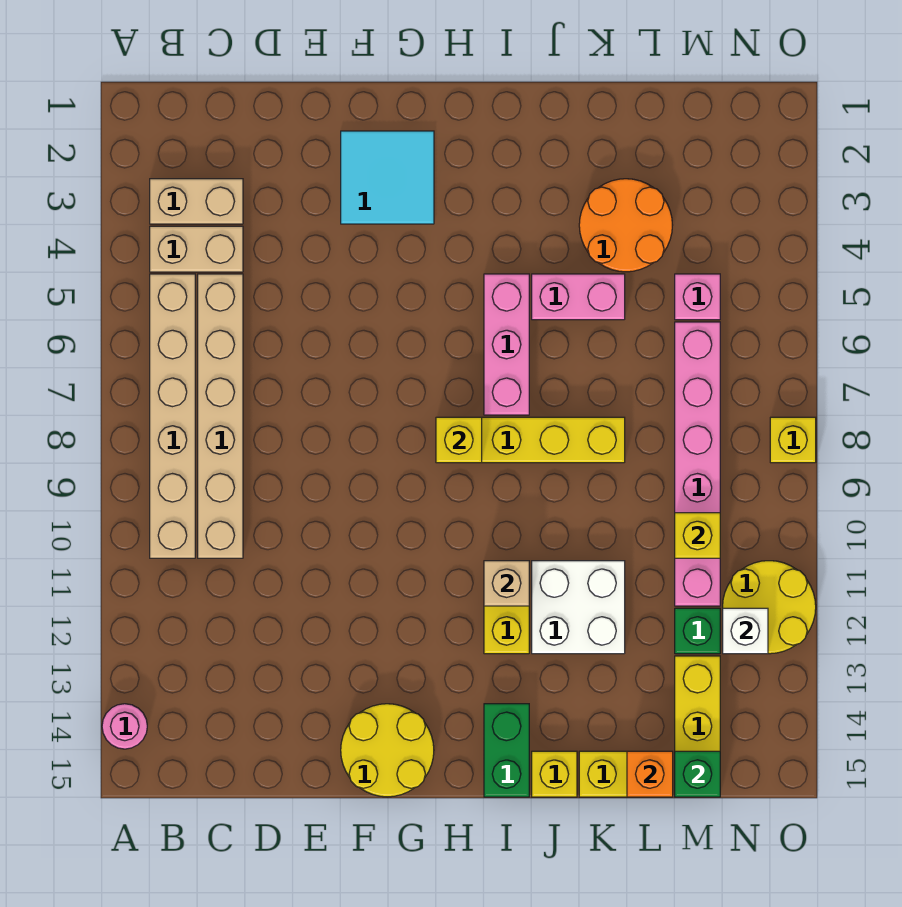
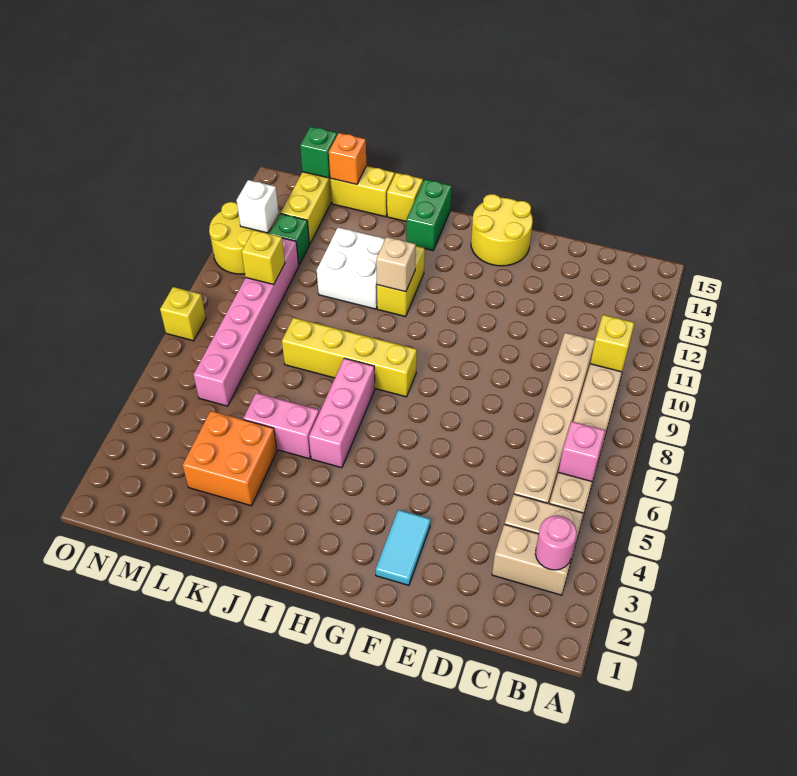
pink round brick A14 level 1 -> pink round brick B3 level 2
cyan tile F2:G3 level 1 -> cyan tile F2:F3 level 1
yellow brick H8 level 2 -> yellow brick B10 level 2
orange round brick K3:L4 level 1 -> orange brick K3:L4 level 1
pink brick M5 level 1 -> pink brick B6 level 2

